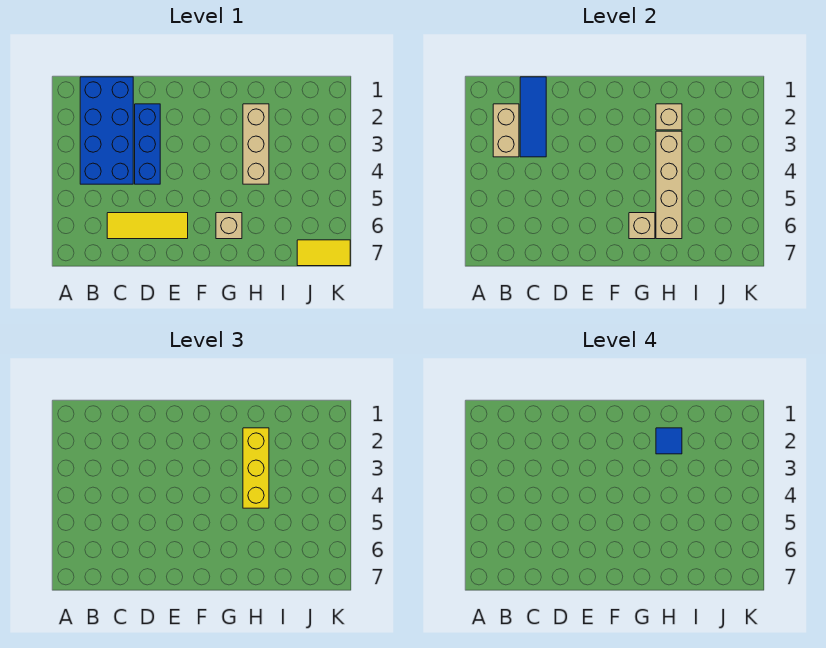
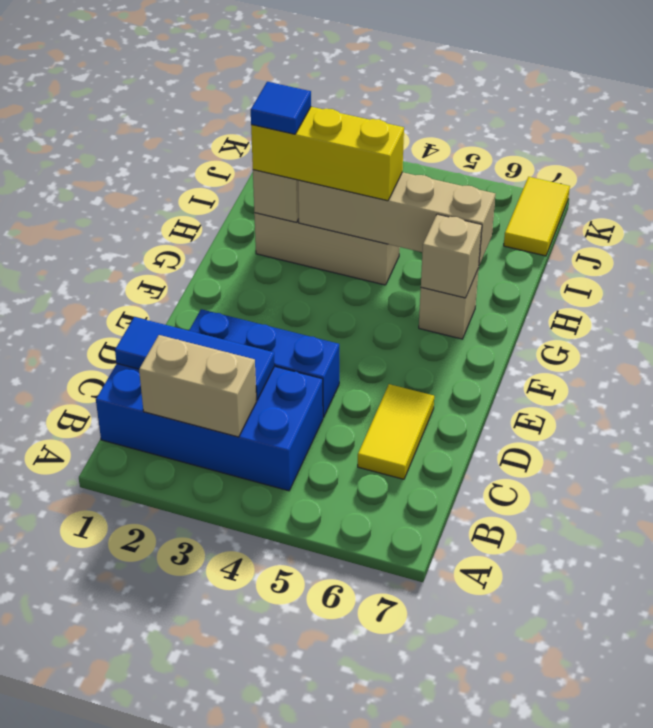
yellow tile C6:E6 level 1 -> yellow tile C6:D6 level 1

